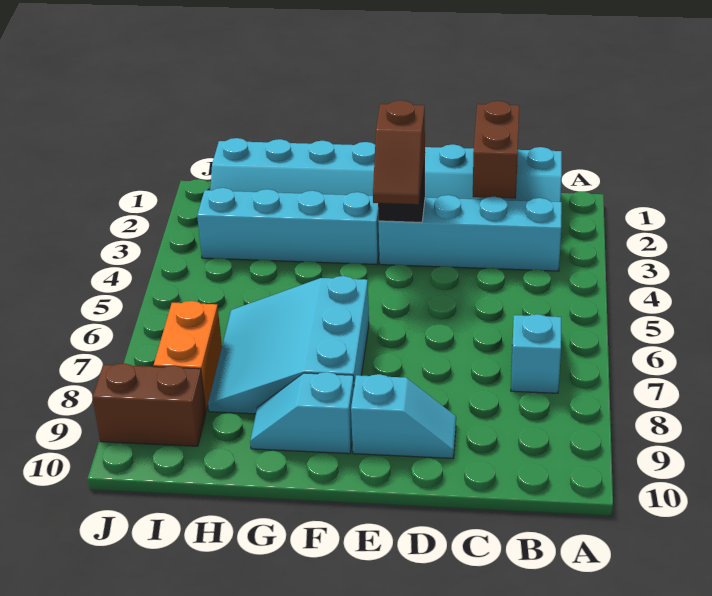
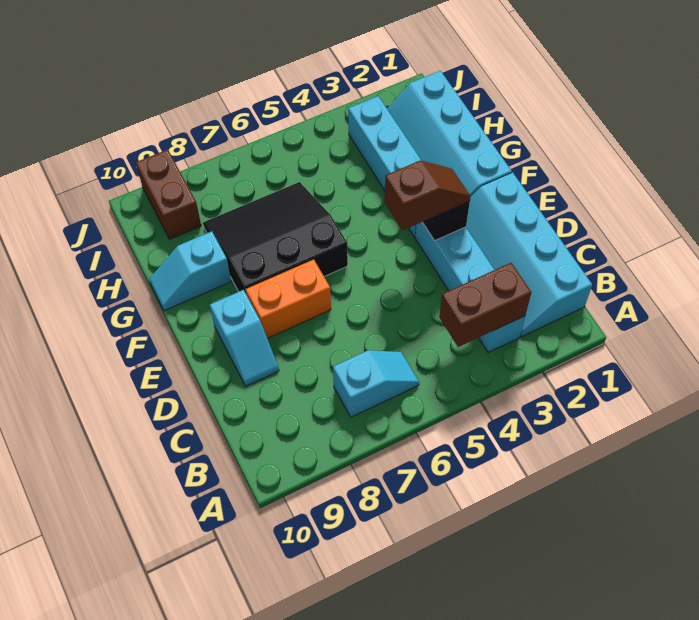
brown brick C1:C2 level 2 -> brown brick B3:B4 level 2
brown slope E3:E4 level 3 top 3 -> brown slope E3:E4 level 3 top 4
cyan slope F6:H8 level 1 top F -> black slope F6:H8 level 1 top F
cyan slope F9:G9 level 1 top F -> cyan slope G9:G10 level 1 top 9
orange brick I7:I8 level 1 -> orange brick E7:E8 level 1

